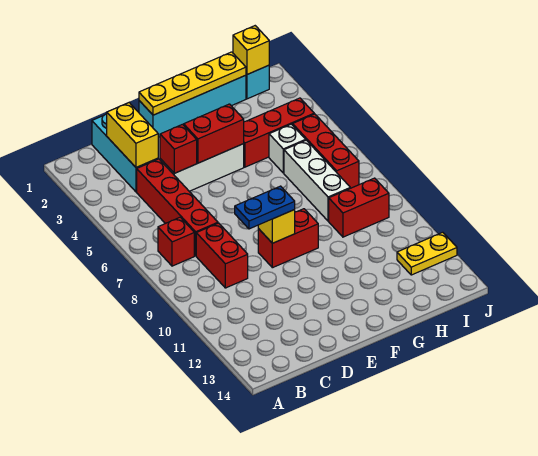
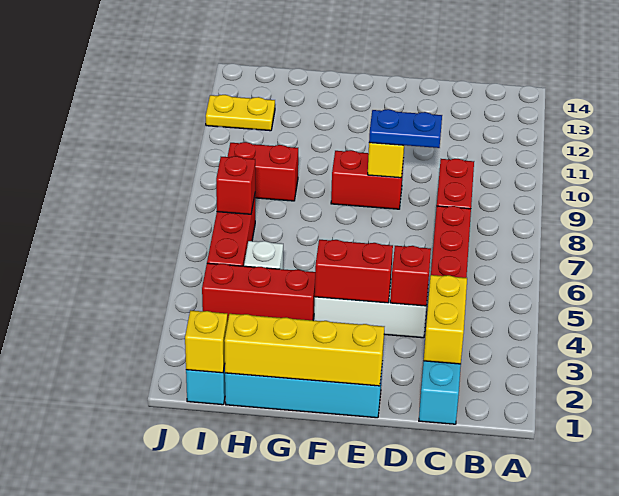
red brick B7 level 1 -> red brick I7 level 2
yellow plate E1:H1 level 2 -> yellow brick E1:H1 level 2
white brick H6:H8 level 1 -> none

